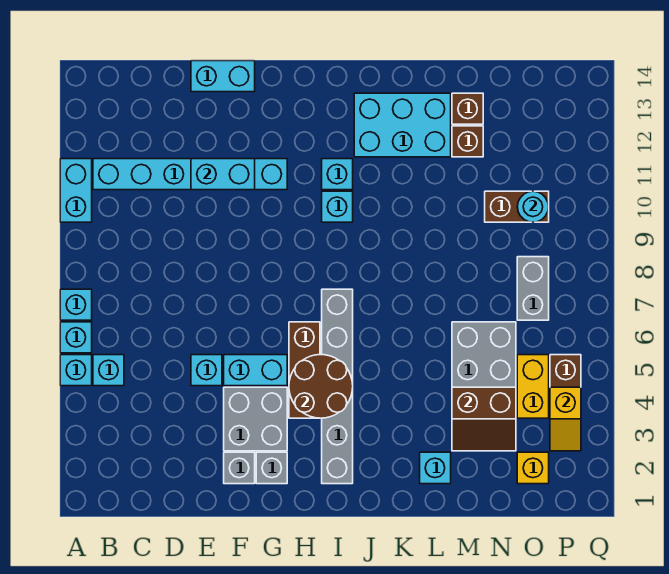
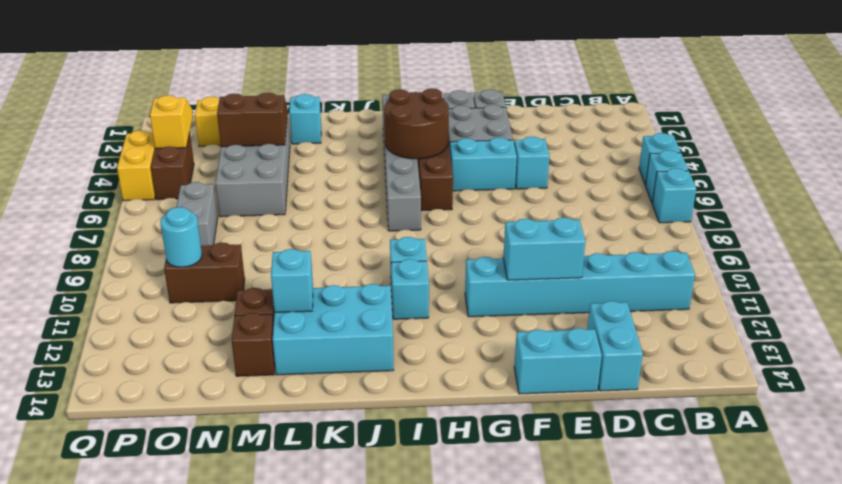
cyan brick A10:A11 level 1 -> cyan brick D13:D14 level 1
cyan brick B5 level 1 -> cyan brick L12 level 2
yellow brick O4:O5 level 1 -> yellow brick Q4:Q5 level 1

